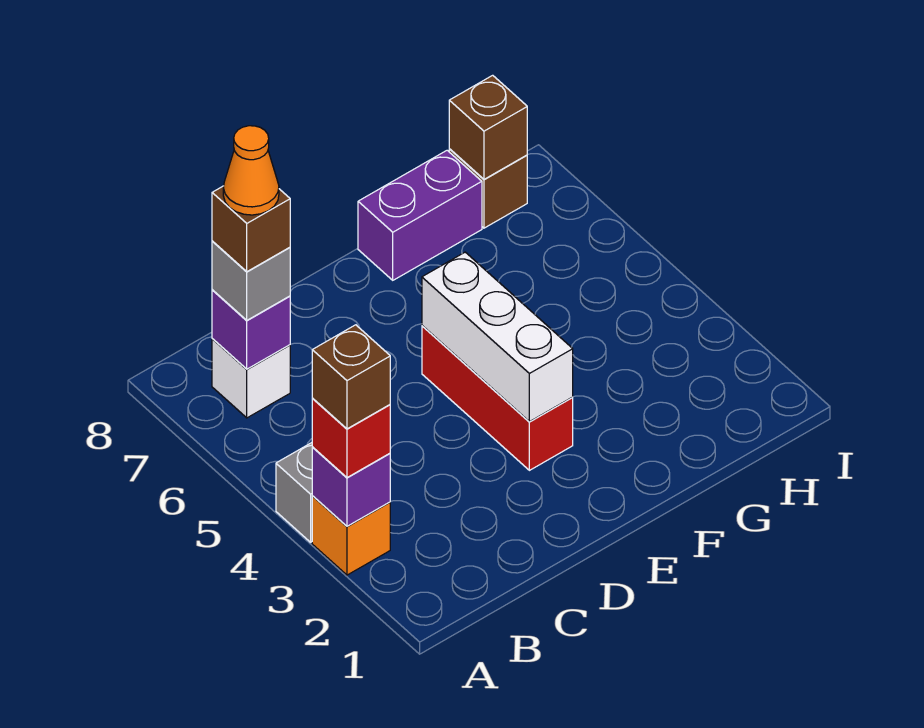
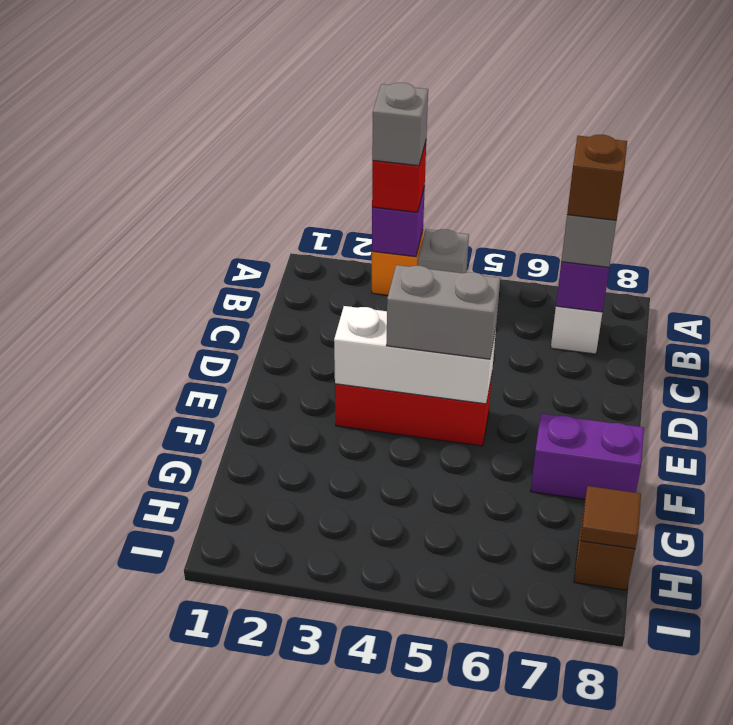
brown brick A3 level 4 -> grey brick A3 level 4
orange cone B7 level 5 -> none
none -> grey brick E4:E5 level 3
purple brick F8:G8 level 1 -> purple brick F7:F8 level 1
brown brick H8 level 2 -> brown tile H8 level 2

